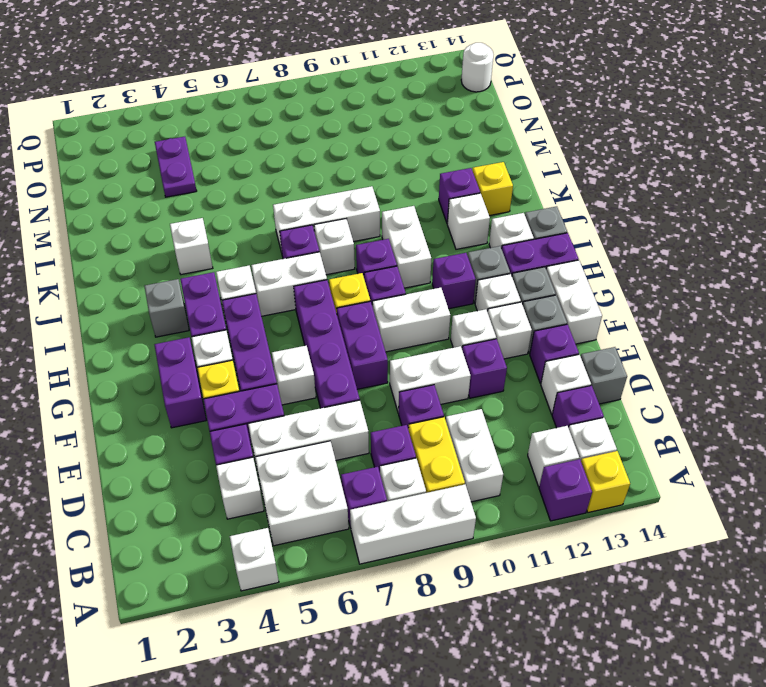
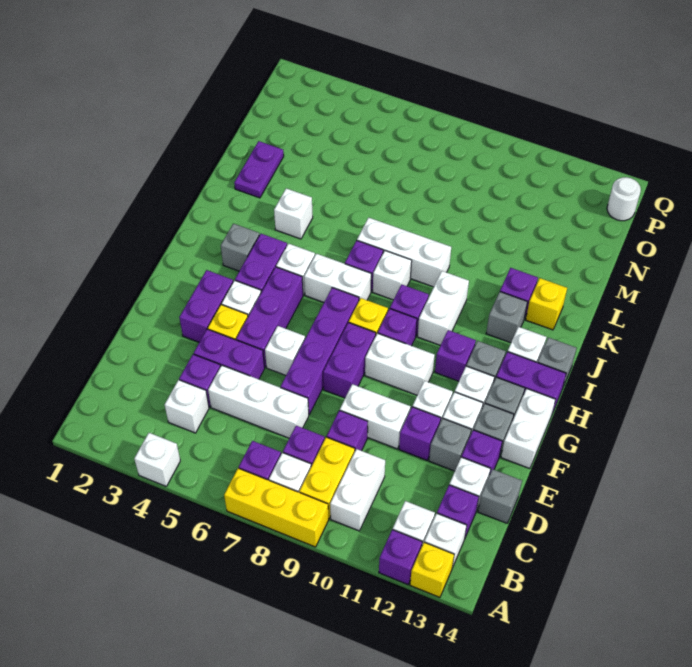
white brick A7:A9 level 1 -> yellow brick A7:A9 level 1
white brick B5:C6 level 1 -> none
none -> grey brick E12 level 1
white brick J12 level 1 -> grey brick J12 level 1
purple plate N4:O4 level 1 -> purple plate L2:M2 level 1

